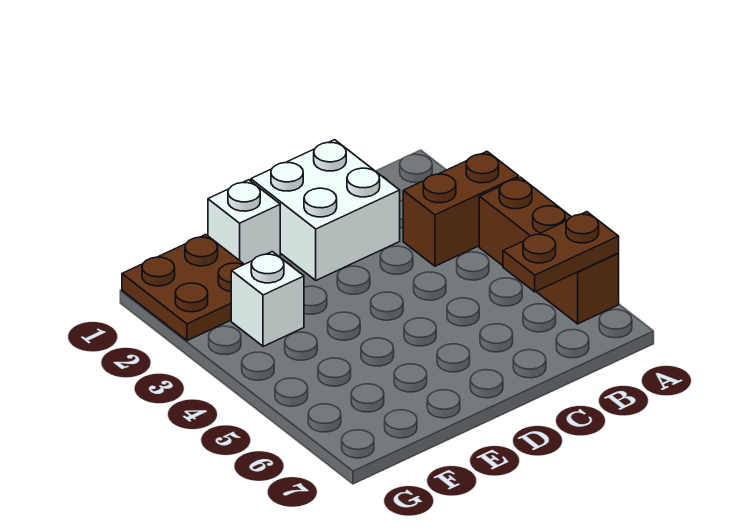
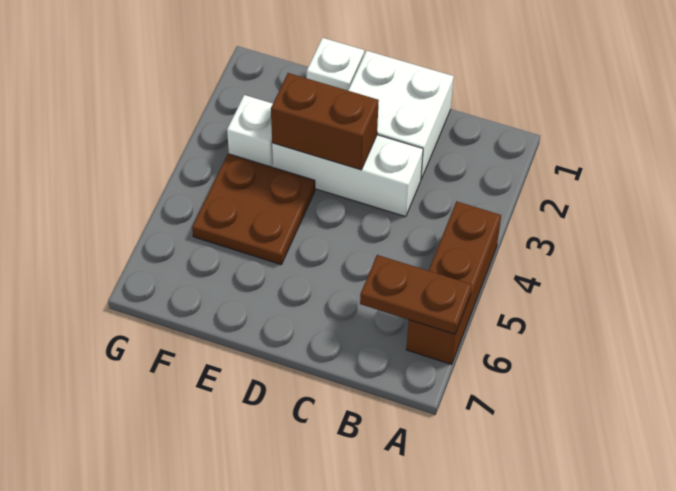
brown brick A3:B3 level 1 -> brown brick D3:E3 level 2
none -> white brick C3:E3 level 1
brown plate F1:G2 level 1 -> brown plate E4:F5 level 1

